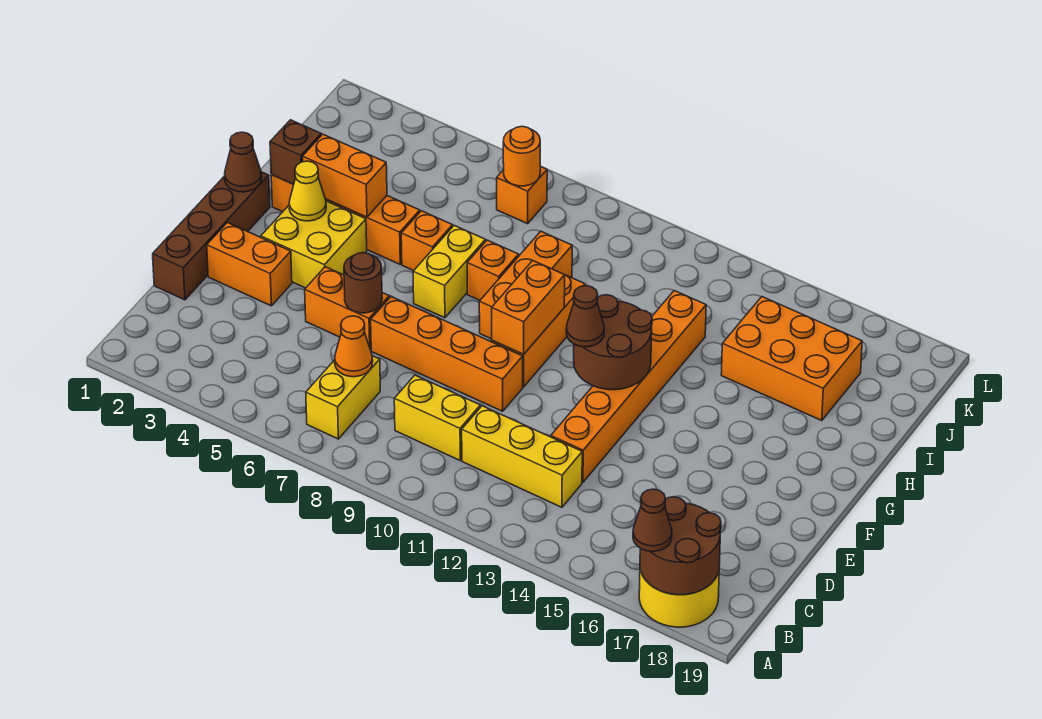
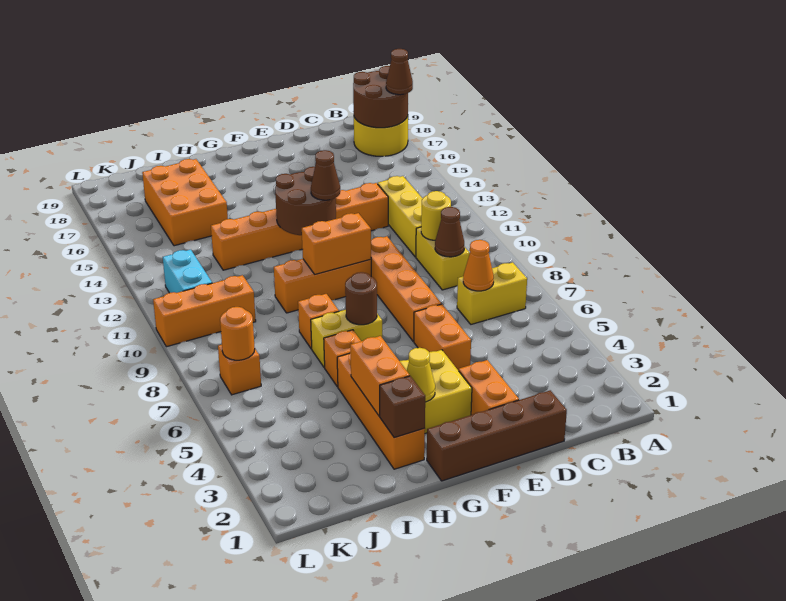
none -> yellow round brick C10 level 2
brown round brick E6 level 2 -> brown round brick G7 level 2
brown cone G1 level 2 -> brown cone C9 level 2
orange brick G9:I9 level 1 -> orange brick J10:L10 level 1
none -> cyan brick K11:K12 level 1

